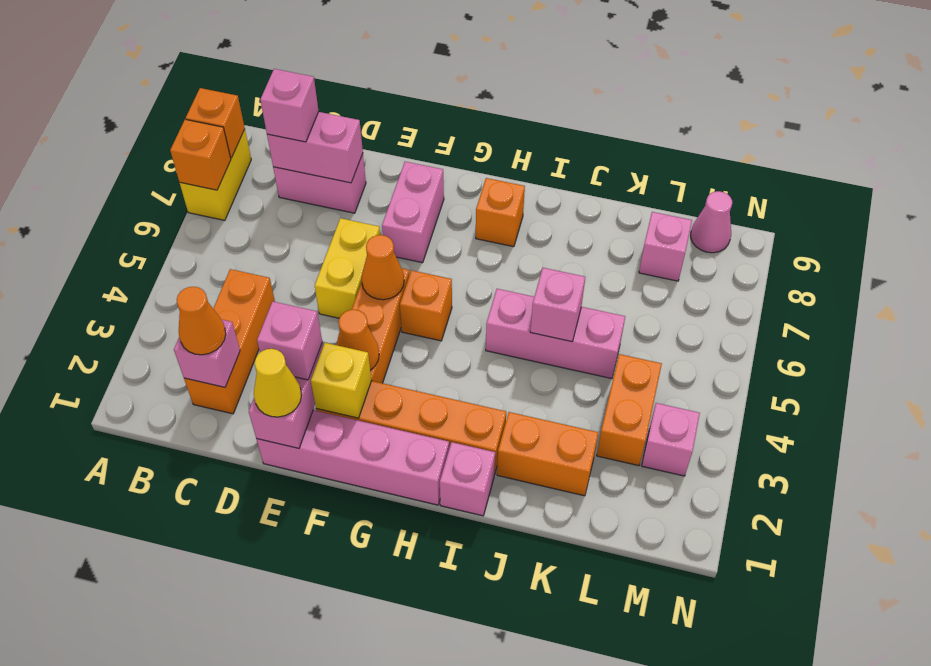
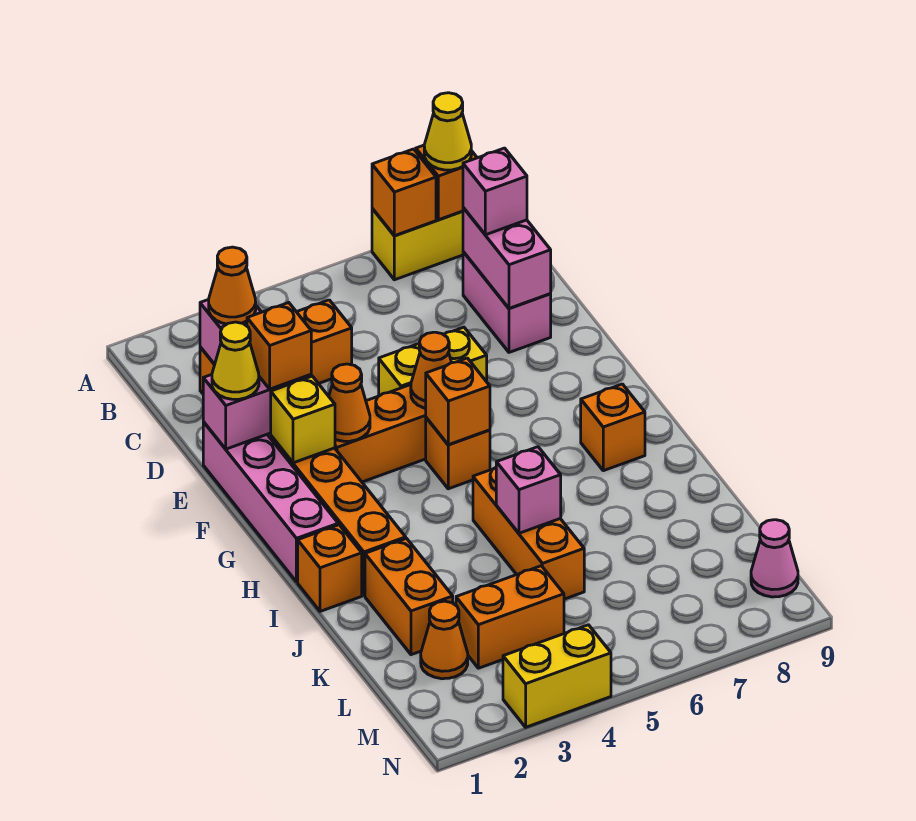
none -> yellow cone A8 level 3
pink brick E2 level 3 -> orange brick E2 level 3
pink brick F7:F8 level 1 -> none
none -> orange brick G5 level 2
pink brick I1 level 1 -> orange brick I1 level 1
pink brick I5:K5 level 1 -> orange brick I5:K5 level 1
none -> orange cone L2 level 1
pink brick L8 level 1 -> none
pink brick M3 level 1 -> none
none -> yellow brick N3:N4 level 1

